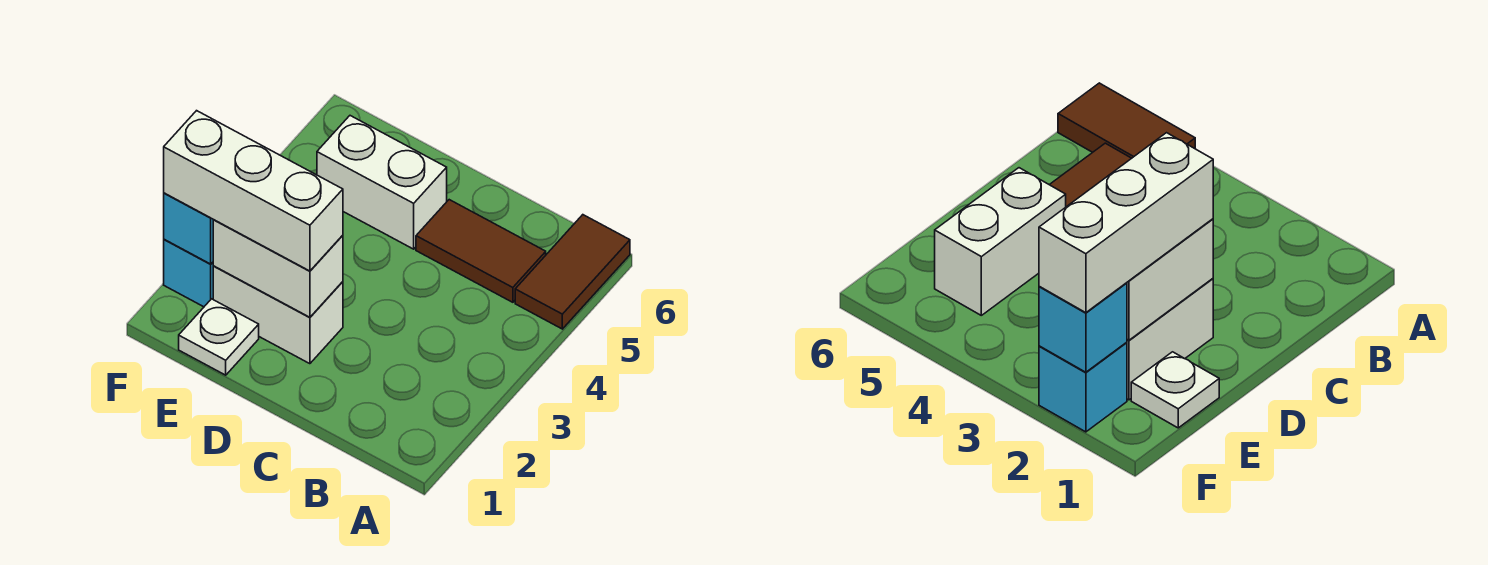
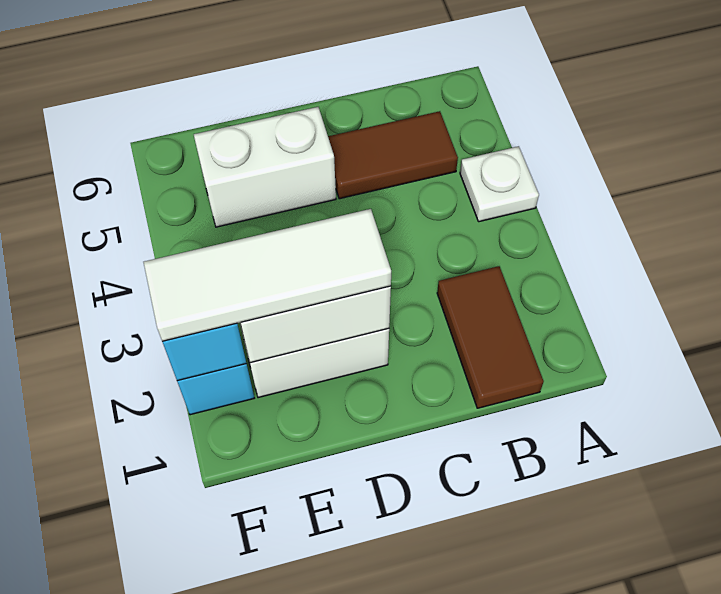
brown tile A5:A6 level 1 -> brown tile B1:B2 level 1
white brick D2:F2 level 3 -> white tile D2:F2 level 3
white plate E1 level 1 -> white plate A4 level 1

